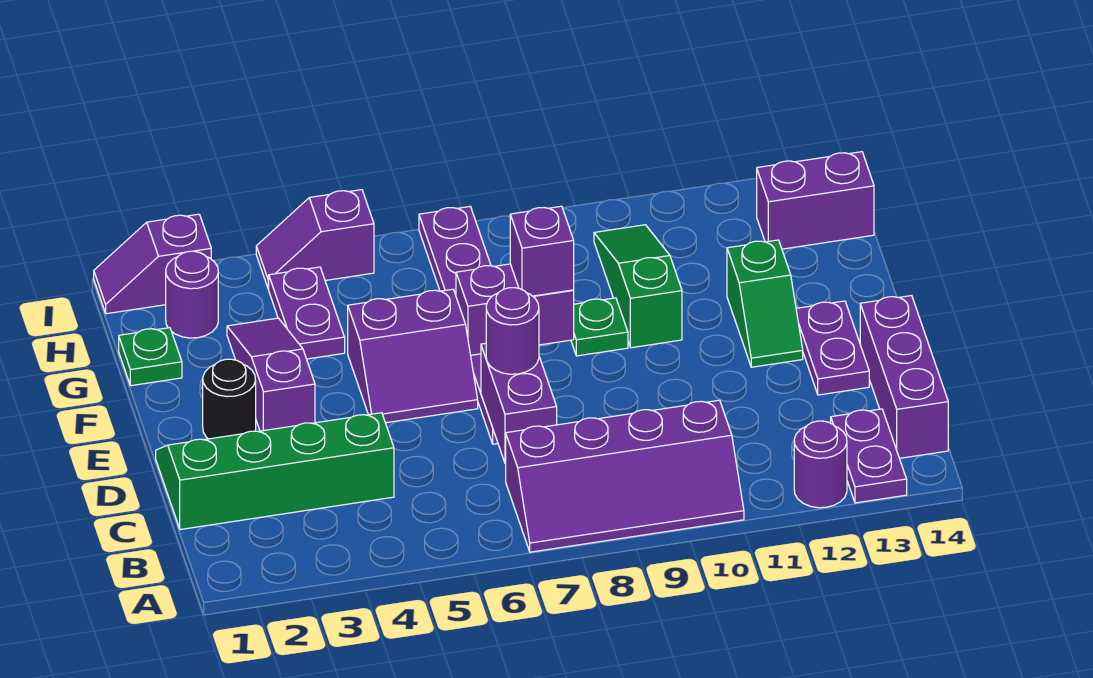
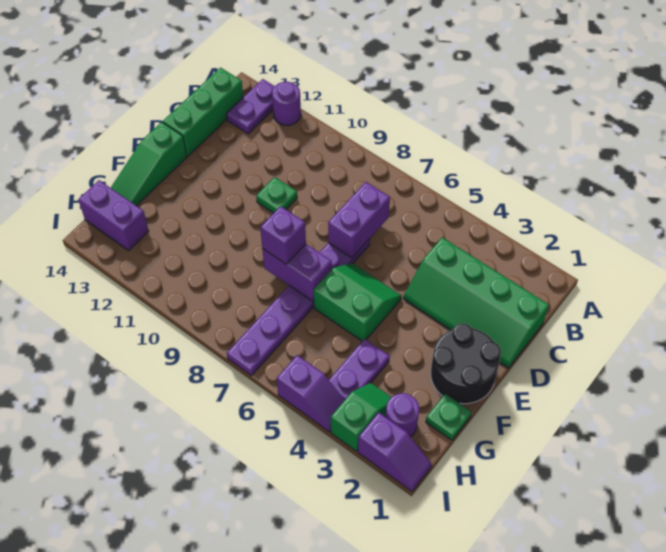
purple slope A7:B10 level 1 top B -> none
purple brick B14:D14 level 1 -> green brick B14:D14 level 1
purple round brick D7 level 3 -> none
purple plate D13:E13 level 1 -> none
black round brick E2 level 1 -> black round brick E1:F2 level 1
purple slope E3:G3 level 1 top E -> none
purple slope E5:F6 level 1 top F -> green slope E5:F6 level 1 top F
green slope E12:F12 level 1 top F -> green slope H3:I3 level 1 top I
green plate F9 level 1 -> green plate D10 level 1
green slope F10:H10 level 1 top F -> green slope E14:G14 level 1 top E

